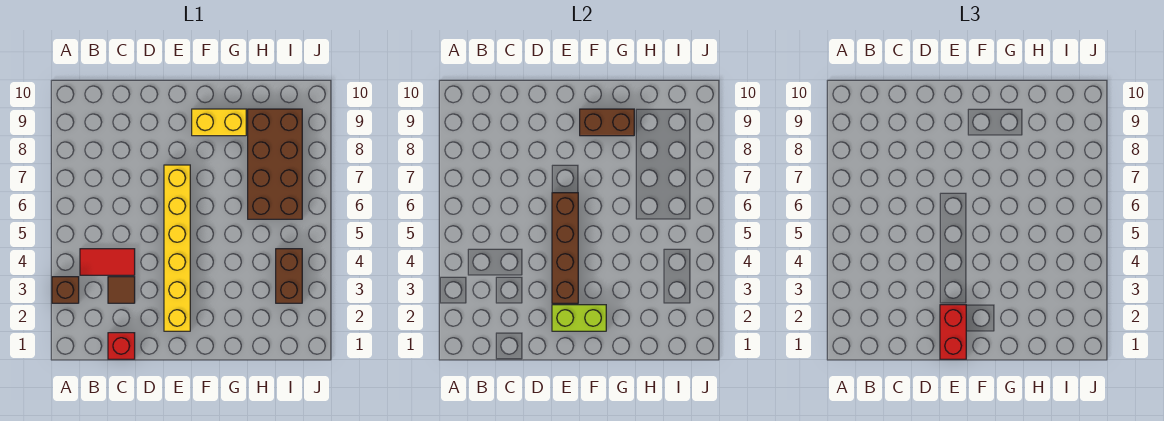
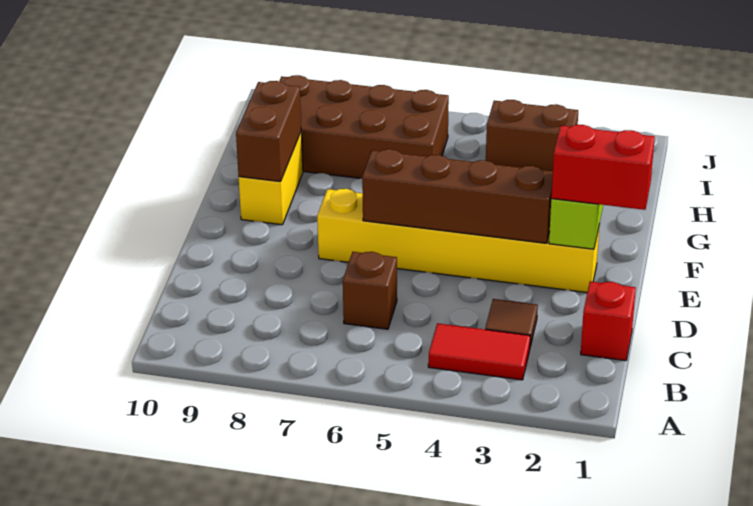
brown brick A3 level 1 -> brown brick C6 level 1
red tile B4:C4 level 1 -> red tile B3:B4 level 1

